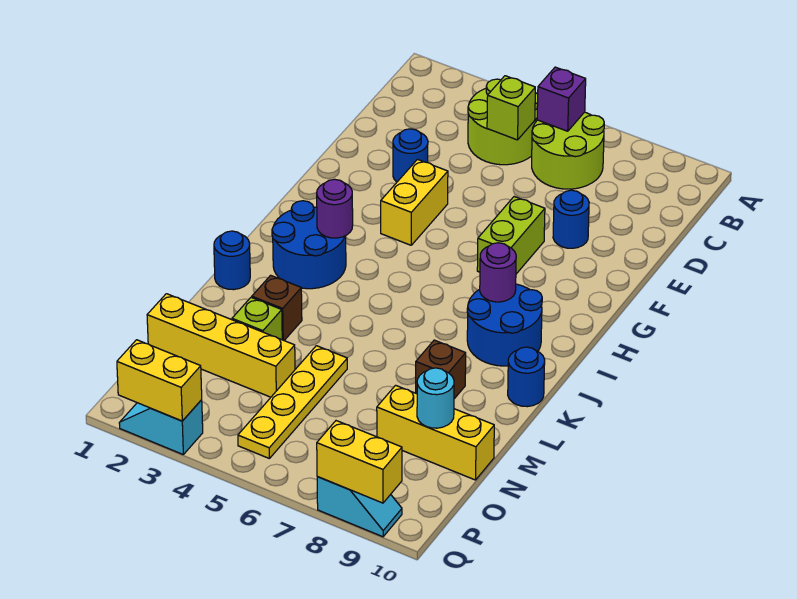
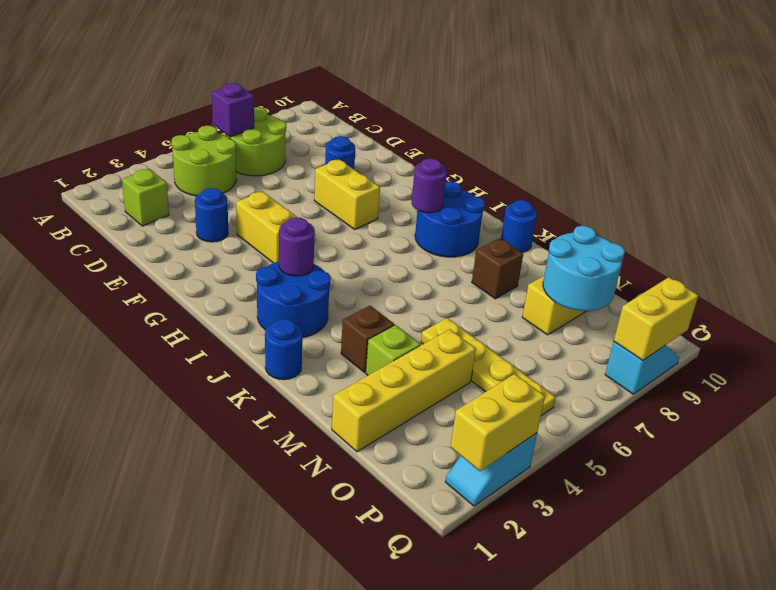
lime brick C5 level 2 -> lime brick C2 level 1
lime brick F7:G7 level 1 -> yellow brick F7:G7 level 1
cyan round brick N9 level 2 -> cyan round brick N8:O9 level 2

